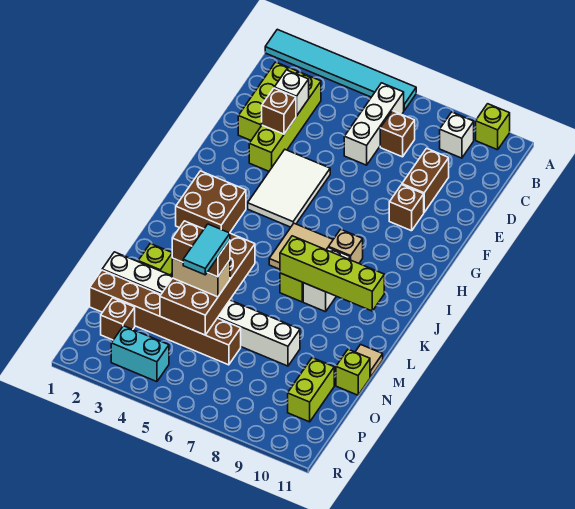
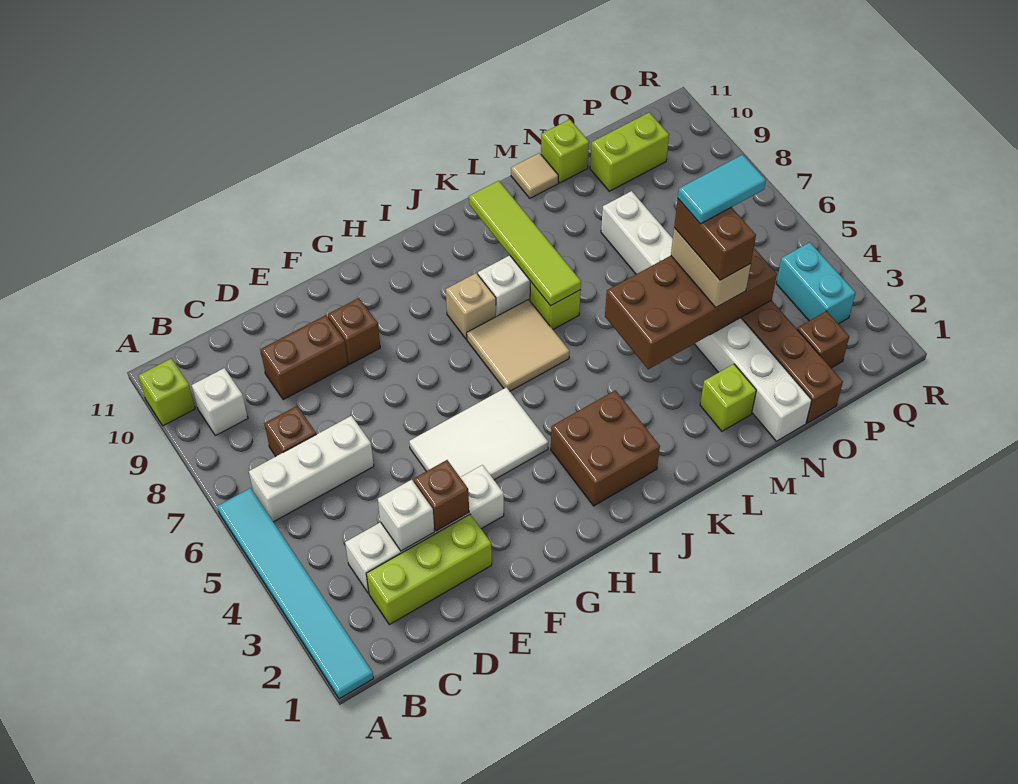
lime brick C3:F3 level 1 -> white brick C3:F3 level 1
lime brick K7:K10 level 2 -> lime tile K7:K10 level 2

